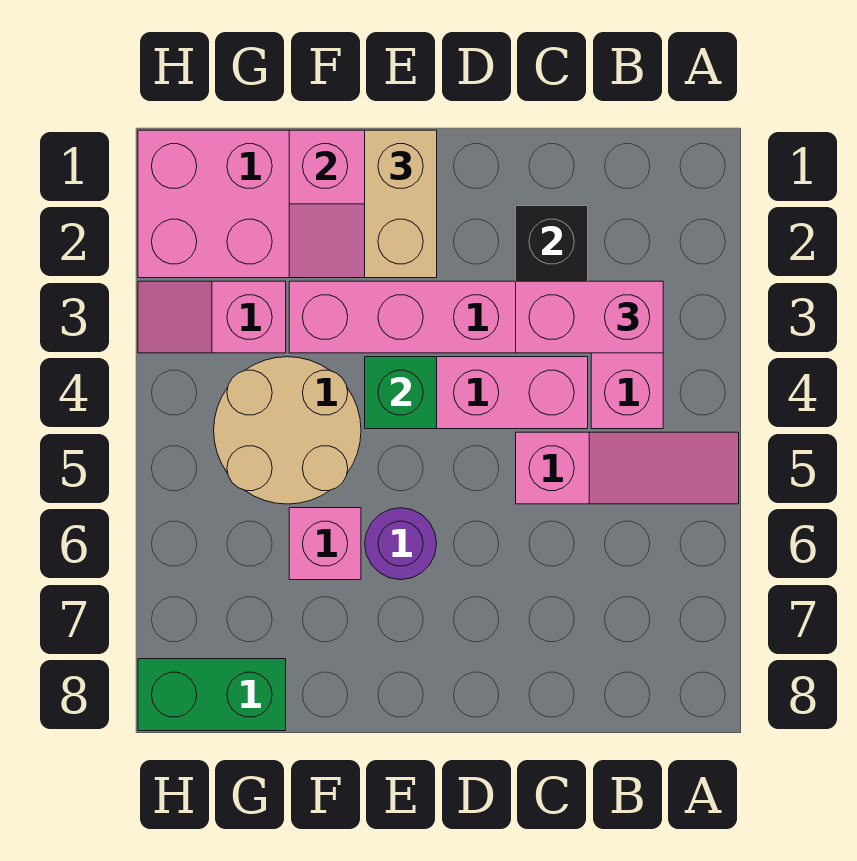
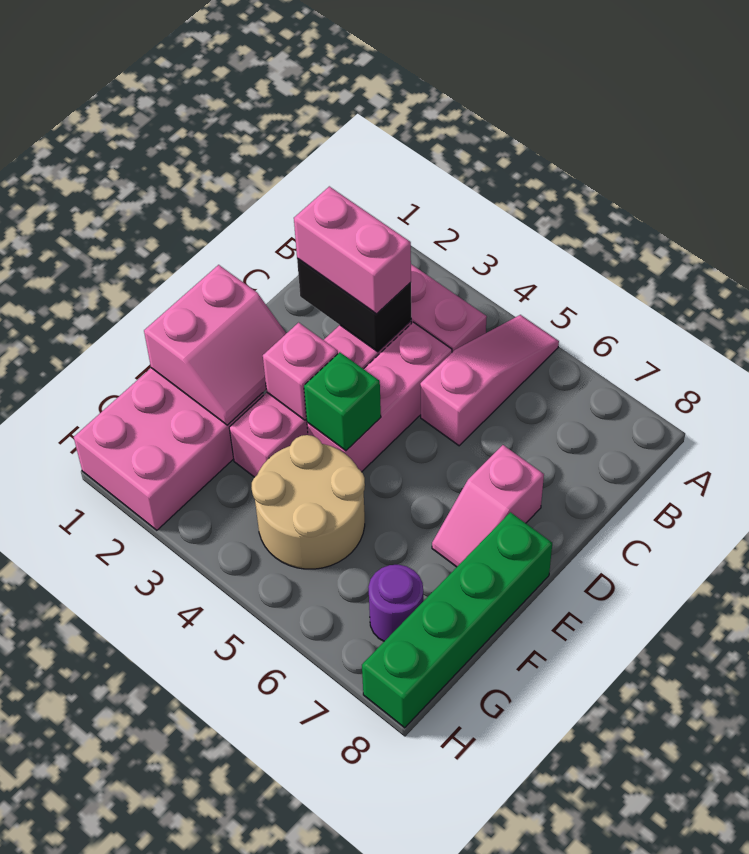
pink brick B3:C3 level 3 -> pink brick C2:C3 level 3
tan brick E1:E2 level 3 -> none
purple round brick E6 level 1 -> purple round brick G7 level 1
pink brick F6 level 1 -> pink brick E3 level 2
pink slope G3:H3 level 1 top G -> pink slope D7:E7 level 1 top D
green brick G8:H8 level 1 -> green brick E8:H8 level 1

